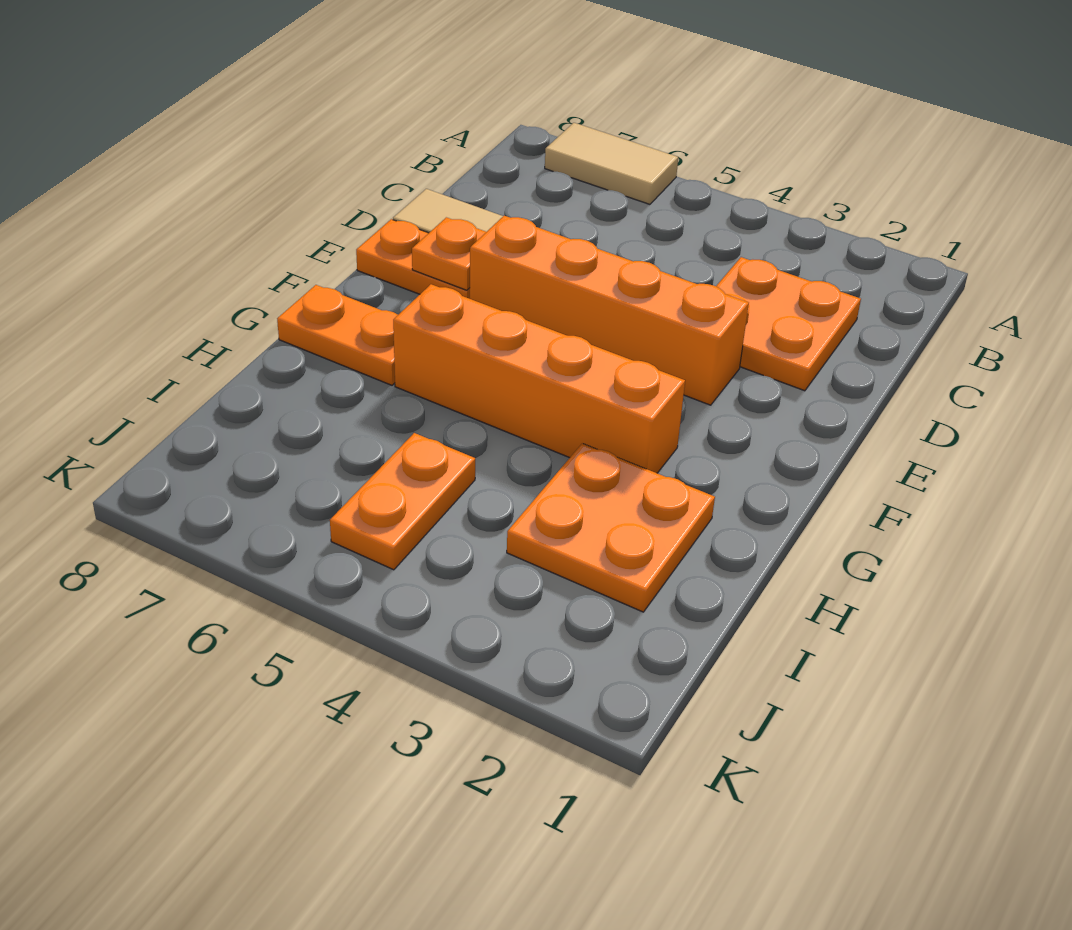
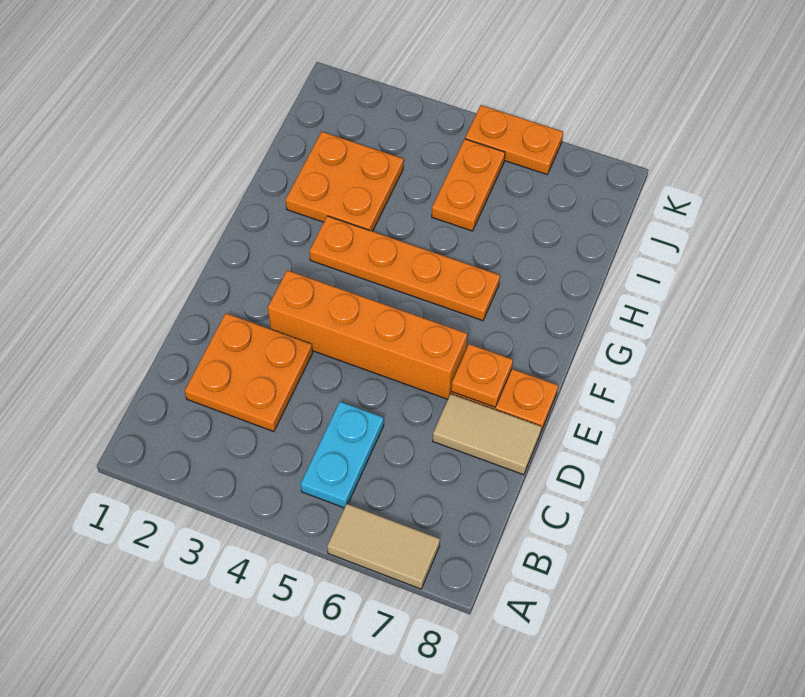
none -> cyan plate B5:C5 level 1
orange brick G3:G6 level 1 -> orange plate G3:G6 level 1
orange plate G7:G8 level 1 -> orange plate K5:K6 level 1

